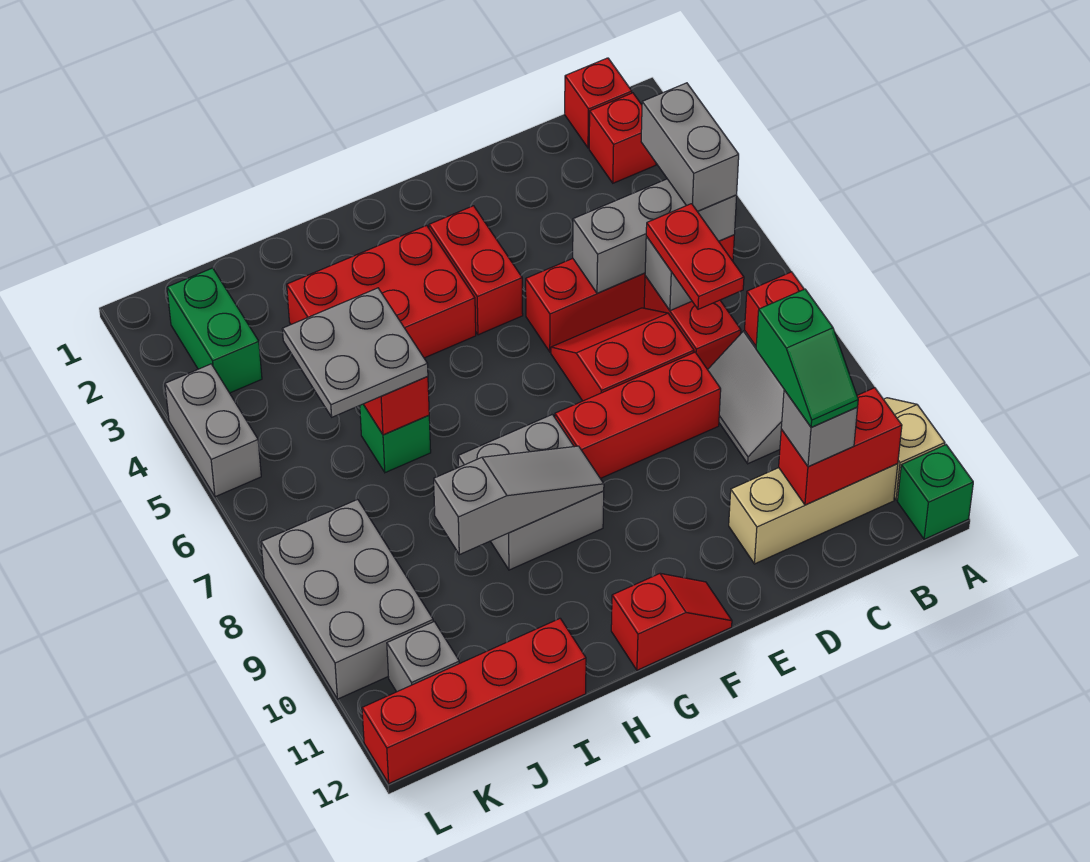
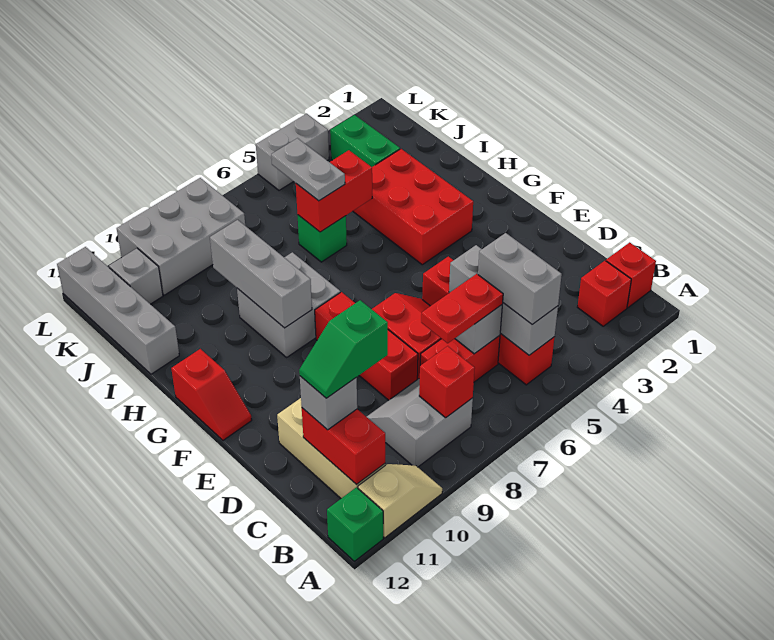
grey brick B4:B5 level 3 -> grey brick B5:C5 level 3
red brick F3:F4 level 1 -> none
grey slope G9:I9 level 2 top I -> grey brick G9:I9 level 2
grey plate I5:J6 level 3 -> grey plate I6:J6 level 3
red brick I12:L12 level 1 -> grey brick I12:L12 level 1
green brick K2:K3 level 1 -> green brick J3:K3 level 1

